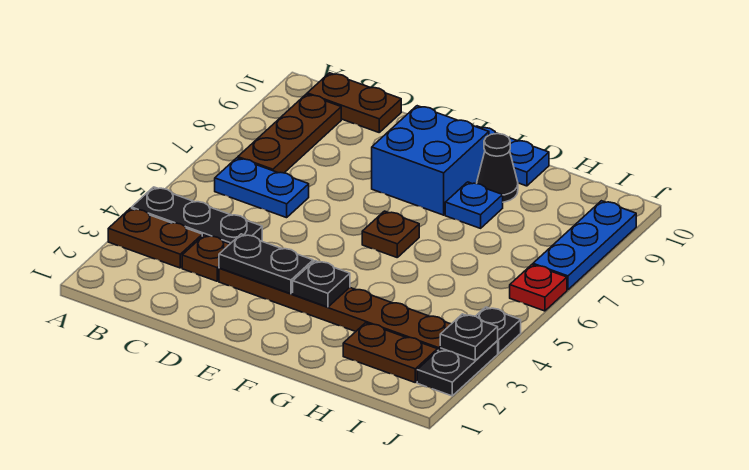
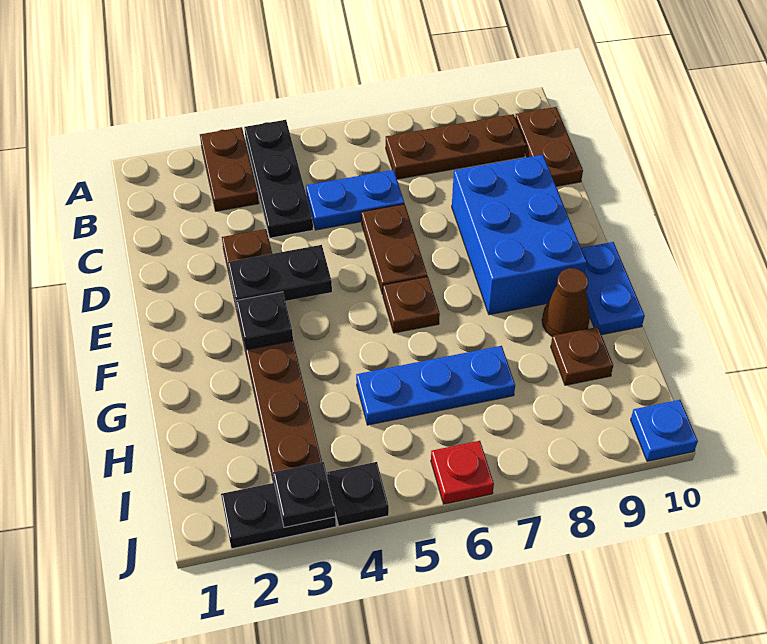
blue plate B6:C6 level 1 -> blue plate C5:C6 level 1
brown plate C3 level 1 -> brown plate H9 level 1
black plate D3:E3 level 2 -> black plate E3:E4 level 2
blue brick E8:F9 level 1 -> blue brick D8:F9 level 1
blue plate G8 level 1 -> blue plate J10 level 1
black cone G9 level 1 -> brown cone G9 level 1
brown plate H2:I2 level 1 -> brown plate D6:E6 level 1
blue plate J7:J9 level 1 -> blue plate H5:H7 level 1

